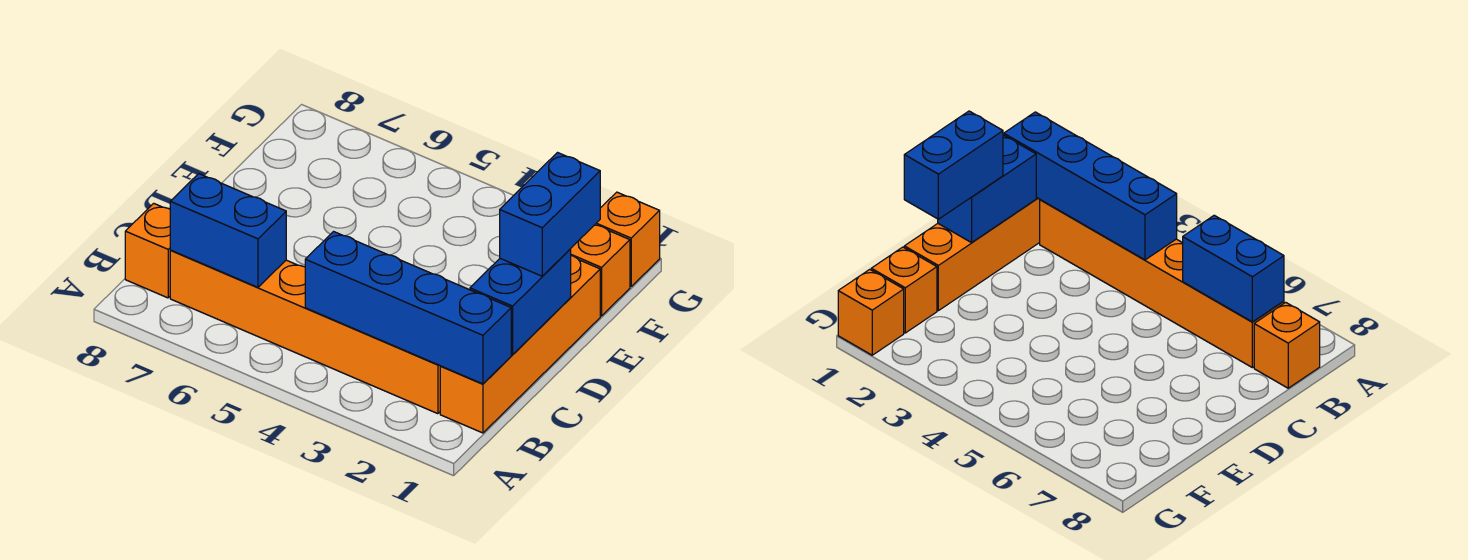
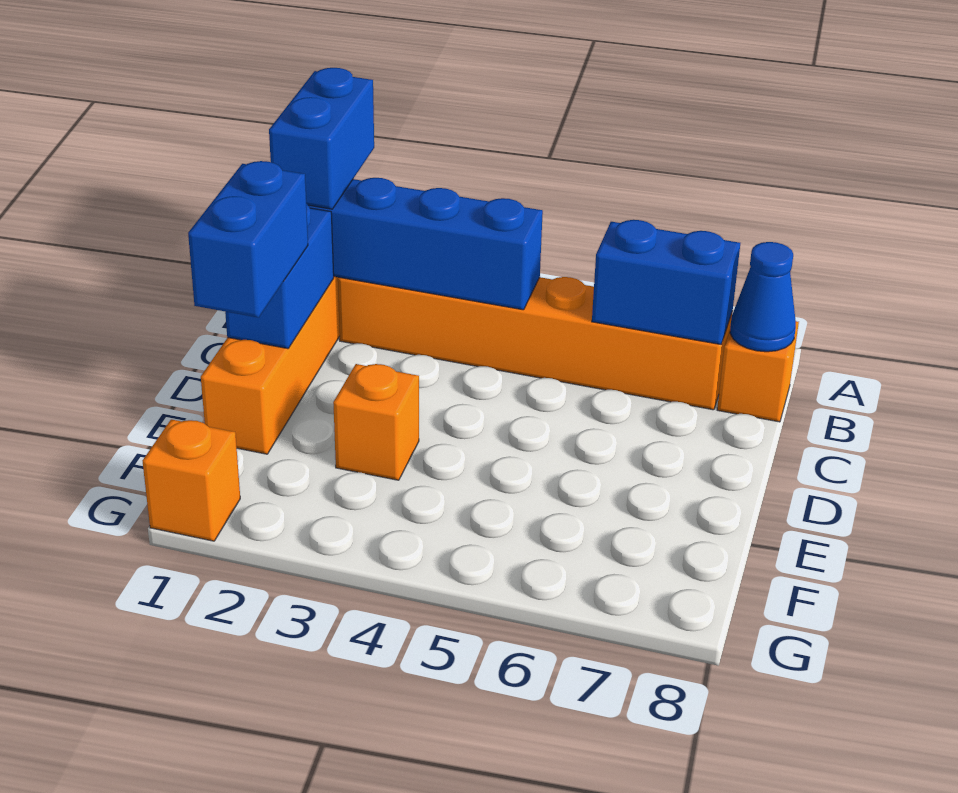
none -> blue brick A1:B1 level 3
none -> blue cone B8 level 2
orange brick F1 level 1 -> orange brick E3 level 1

